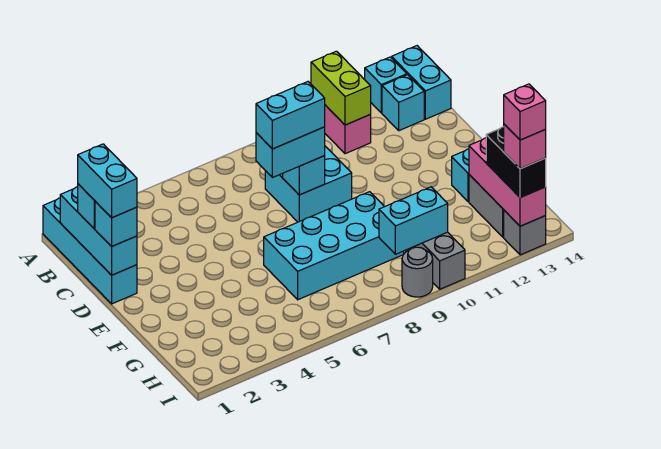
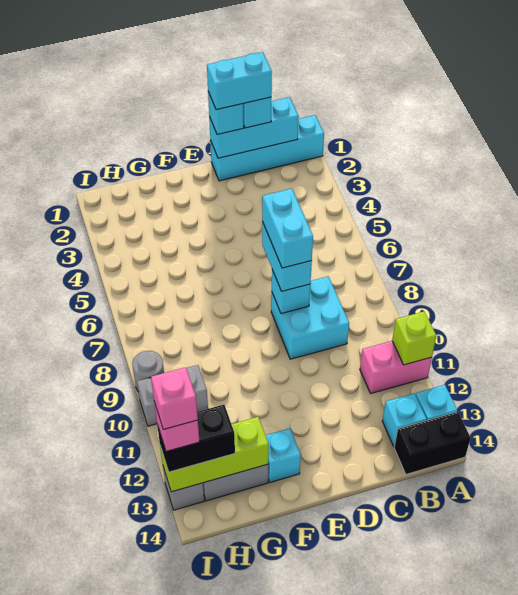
lime brick A11:B11 level 2 -> lime brick A11 level 2
cyan brick A14:B14 level 1 -> black brick A14:B14 level 1
cyan brick F6:G9 level 1 -> none
pink brick G13:I13 level 2 -> lime brick G13:I13 level 2
cyan brick H9:H10 level 2 -> none

